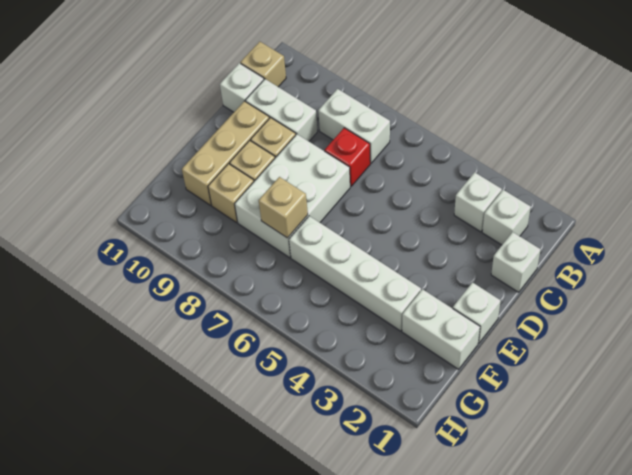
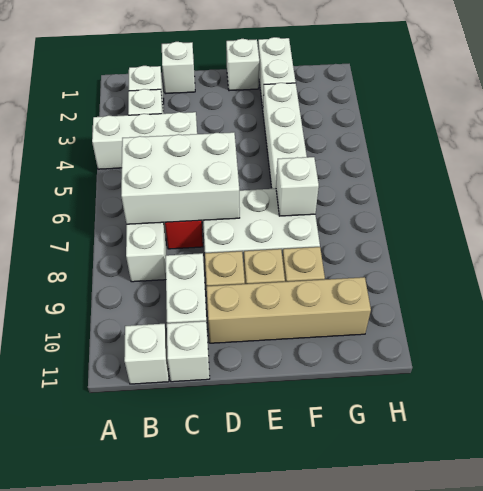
none -> white brick A4:C4 level 1
none -> white brick B6:D7 level 2
tan brick B11 level 1 -> white brick B11 level 1
tan brick D10:F10 level 1 -> tan brick D10:G10 level 1
tan brick F7 level 2 -> white brick F7 level 2

